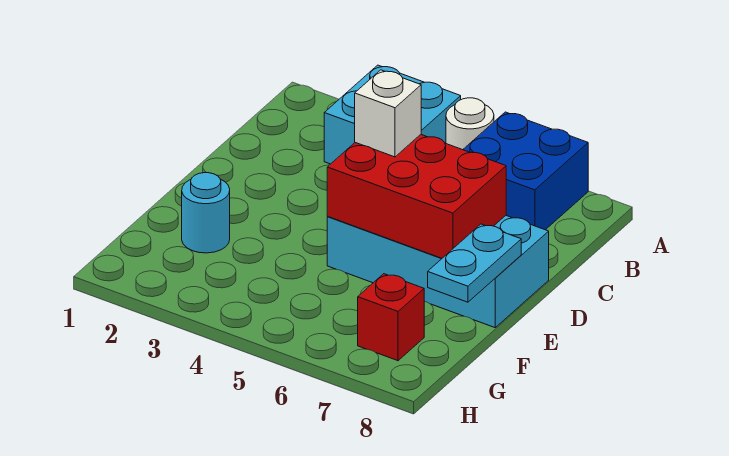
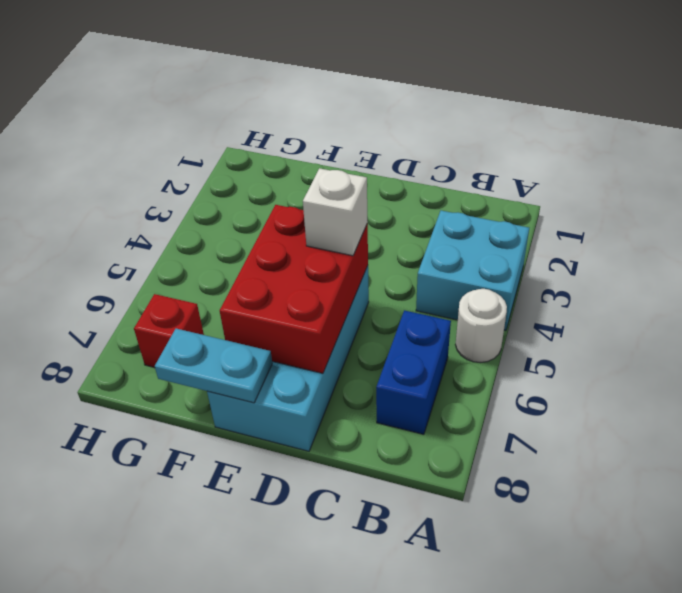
blue brick A6:B7 level 1 -> blue brick B6:B7 level 1
cyan round brick F2 level 1 -> none

